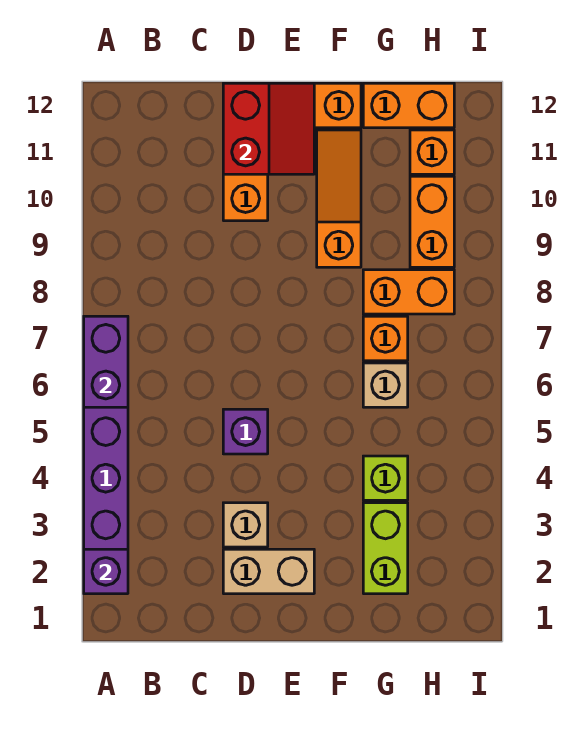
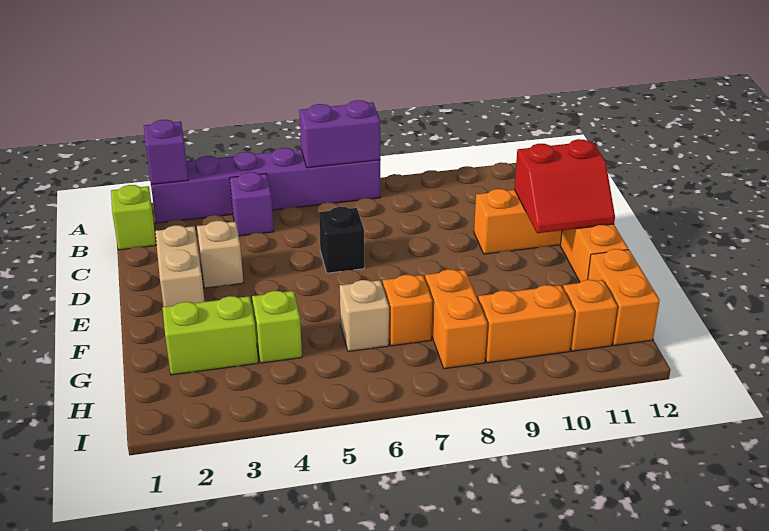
none -> lime brick B1 level 1
purple brick D5 level 1 -> purple brick B4 level 1
none -> black brick D6 level 1
orange slope F9:F11 level 1 top 9 -> none

